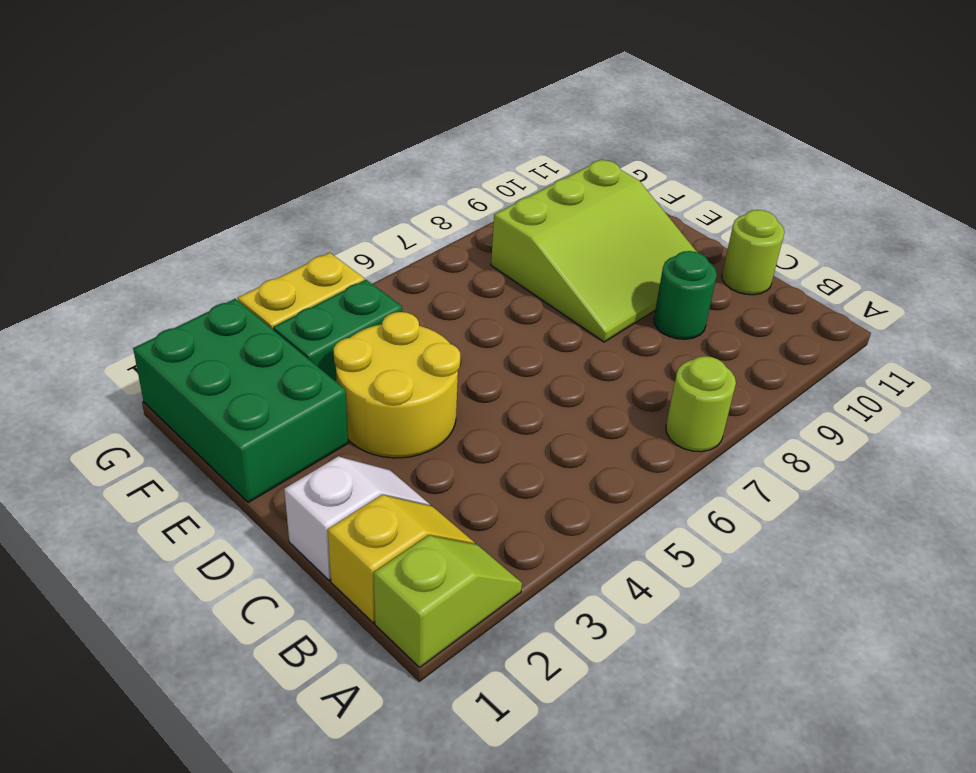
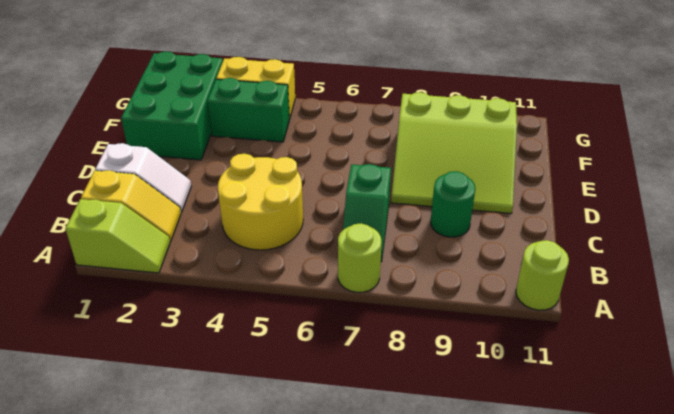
none -> green slope B7:C7 level 1 top C
lime round brick C11 level 1 -> lime round brick A11 level 1
yellow round brick D3:E4 level 1 -> yellow round brick B4:C5 level 1

